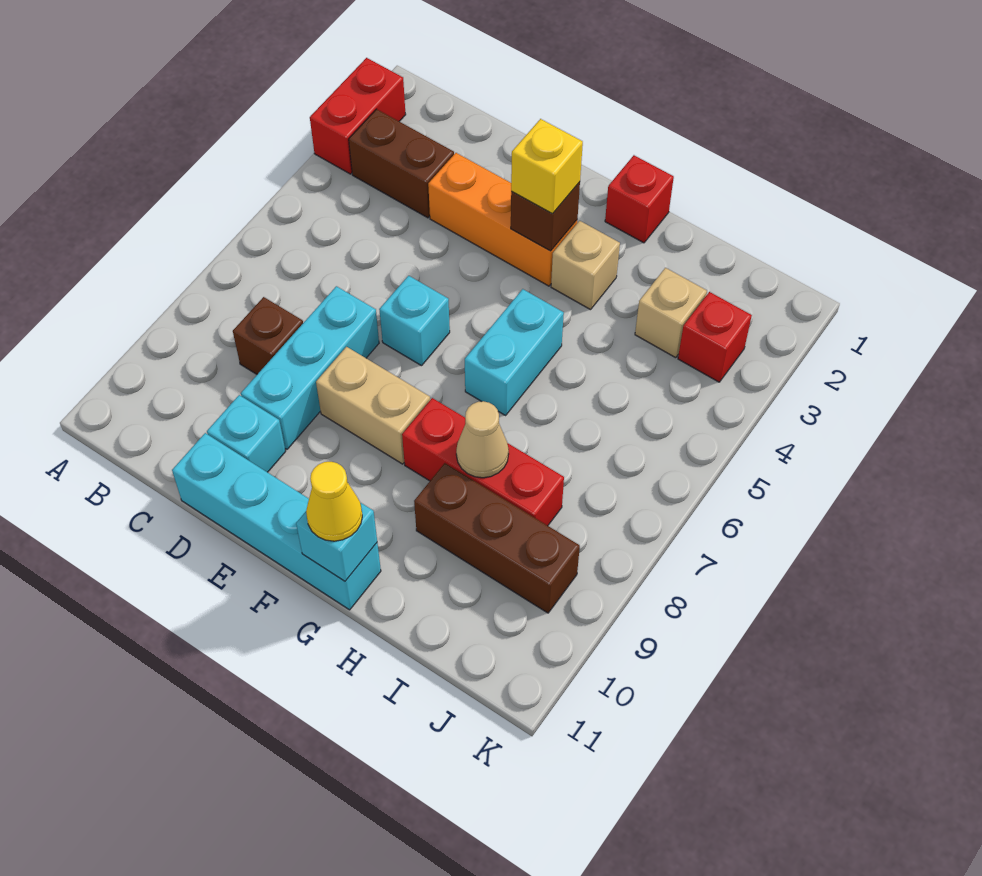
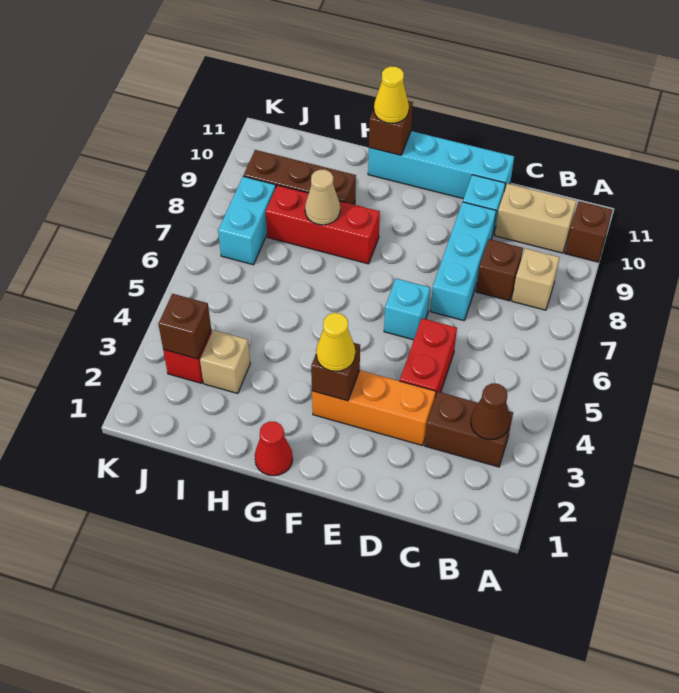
red brick A2:A3 level 1 -> red brick D4:D5 level 1
none -> brown brick A10 level 1
none -> brown cone B3 level 2
tan brick E8:F8 level 1 -> tan brick B10:C10 level 1
yellow brick F3 level 3 -> yellow cone F3 level 3
red brick G1 level 1 -> red cone G1 level 1
tan brick G3 level 1 -> tan brick B8 level 1
cyan brick G5:G6 level 1 -> cyan brick J7:J8 level 1
cyan brick G11 level 2 -> brown brick G11 level 2
none -> brown brick J3 level 2

